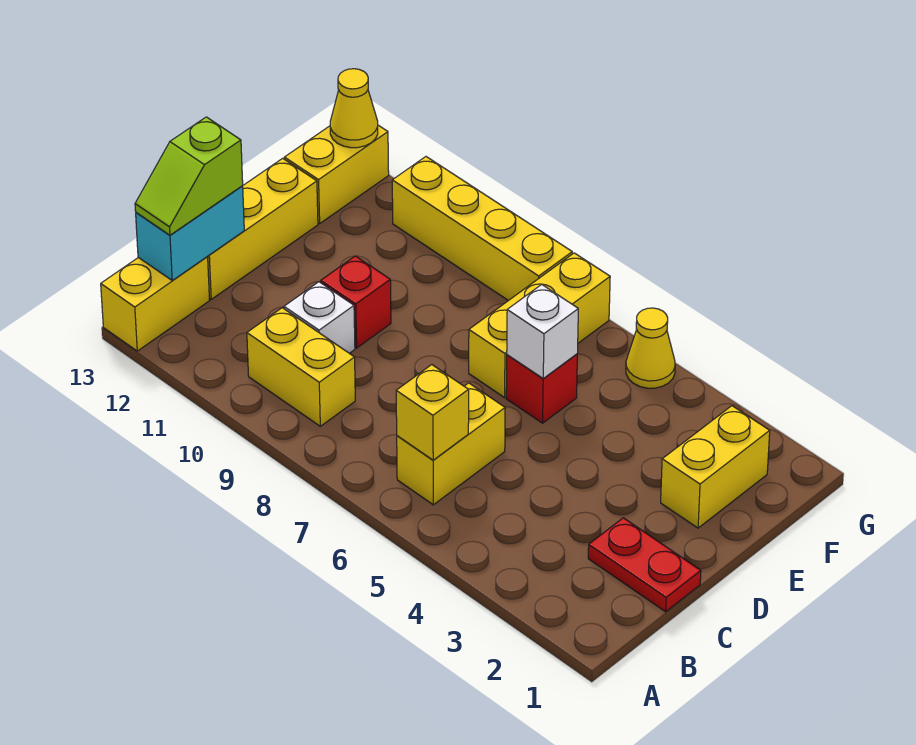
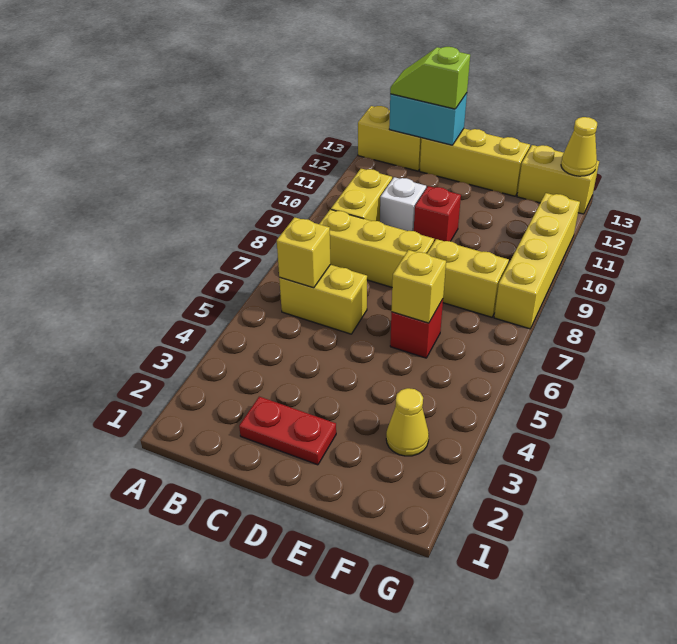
red plate C1:C2 level 1 -> red plate C2:D2 level 1
yellow brick E2:F2 level 1 -> yellow brick E8:F8 level 1
white brick E6 level 2 -> yellow brick E6 level 2
yellow brick E7:G7 level 1 -> yellow brick B8:D8 level 1
yellow cone G5 level 1 -> yellow cone F3 level 1

